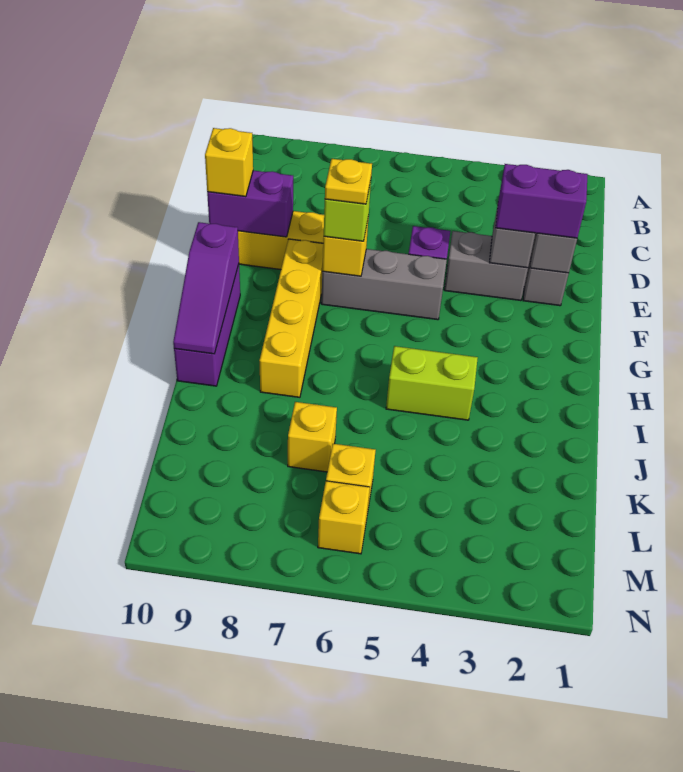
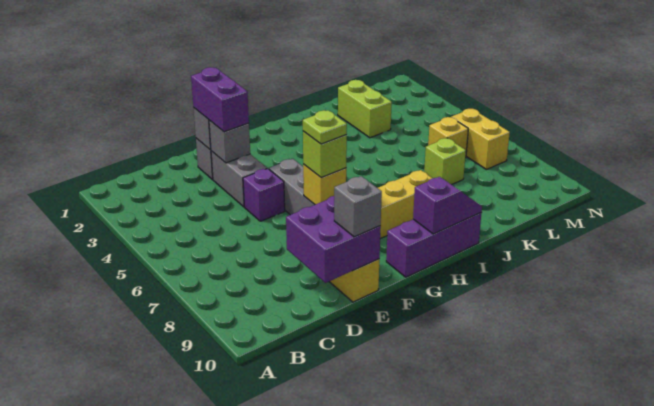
purple brick E9:E10 level 2 -> purple brick D9:E10 level 2
yellow brick E10 level 3 -> grey brick E10 level 3
yellow plate F7 level 4 -> lime plate F7 level 4
purple slope G10:I10 level 2 top G -> purple slope H10:I10 level 2 top H
lime brick I4:I5 level 1 -> lime brick K2:K3 level 1
yellow brick K7 level 1 -> lime brick K7 level 1
yellow brick M6 level 1 -> yellow brick M6:M7 level 1

